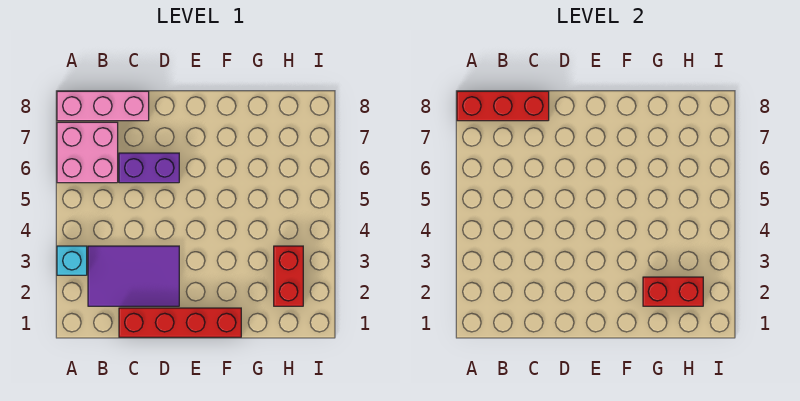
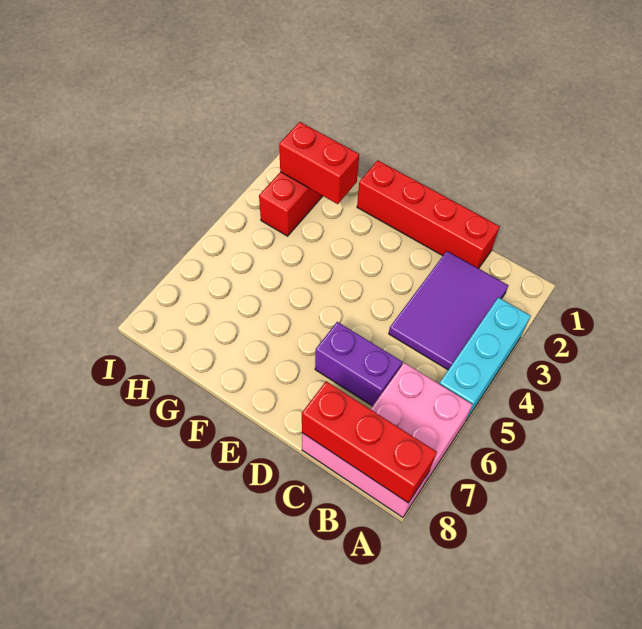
cyan brick A3 level 1 -> cyan brick A3:A5 level 1
purple tile B2:D3 level 1 -> purple tile B2:C4 level 1

